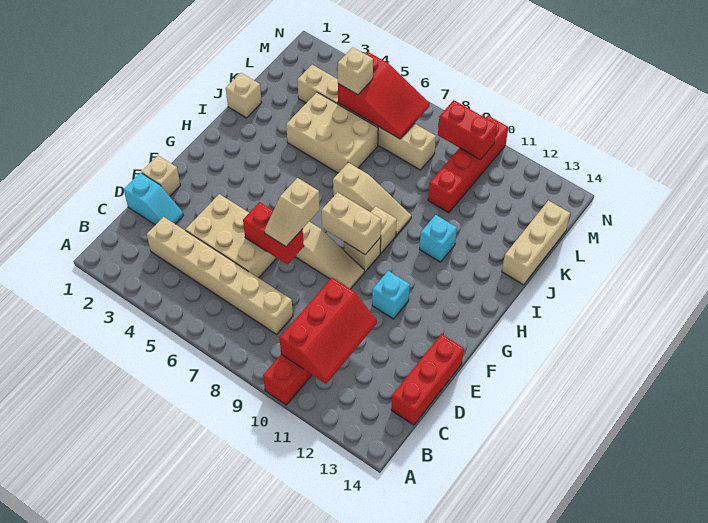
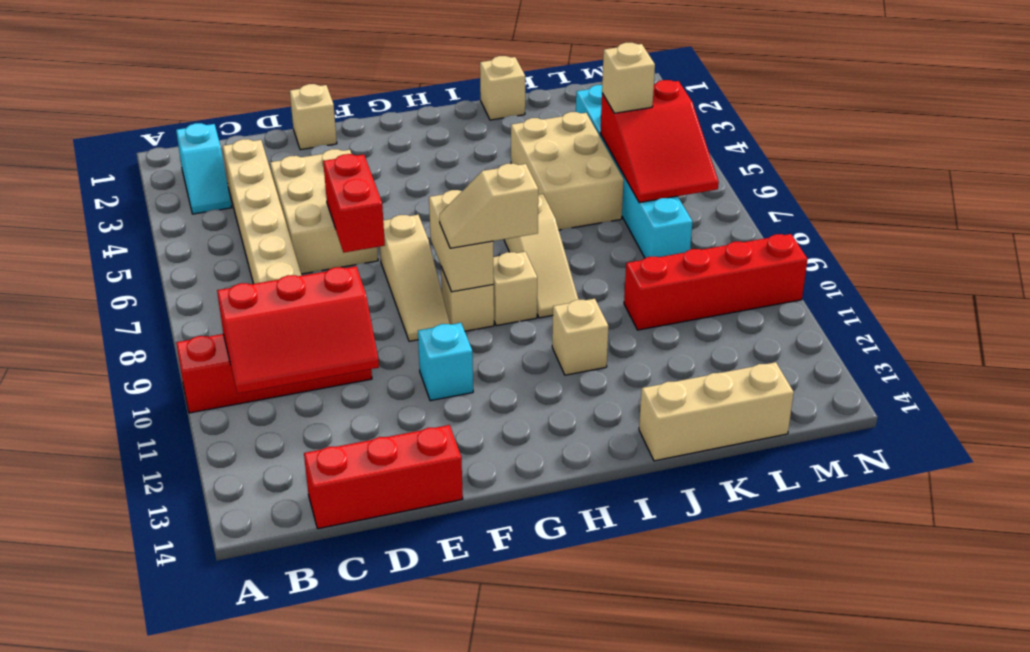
cyan slope D1:D2 level 1 top 1 -> cyan slope B2:B3 level 1 top 2
tan slope E7:F7 level 3 top F -> tan slope G9:H9 level 3 top H
cyan brick I11 level 1 -> tan brick I11 level 1
tan brick L3:L8 level 1 -> cyan brick L3:L8 level 1
red brick M9:M10 level 2 -> none

